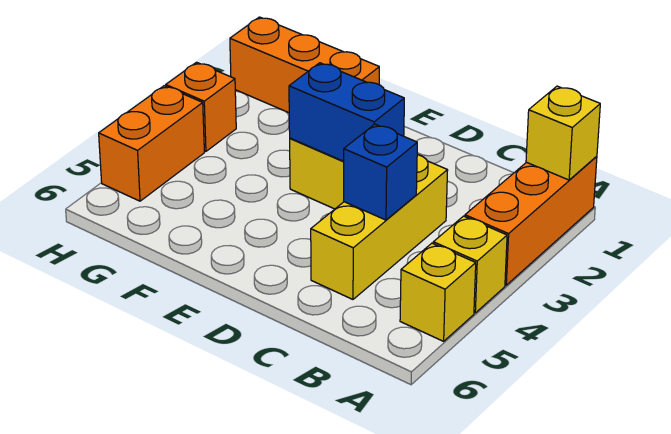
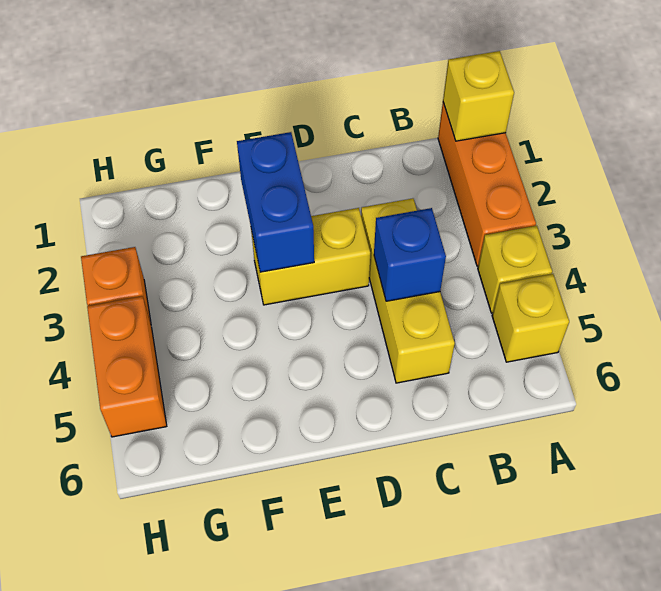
blue brick D3:E3 level 2 -> blue brick E2:E3 level 2
orange brick F1:H1 level 1 -> none

